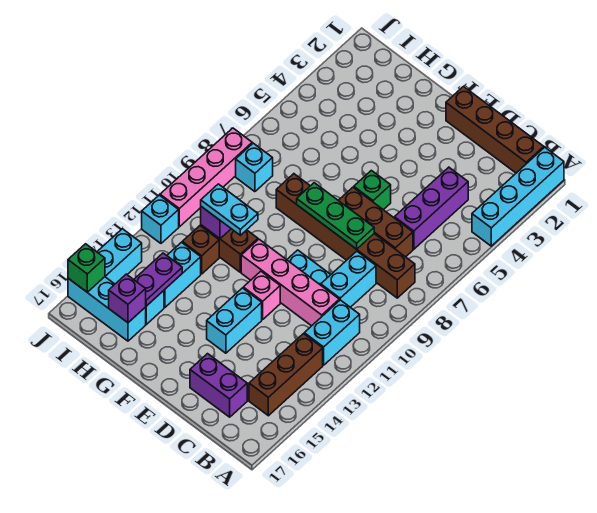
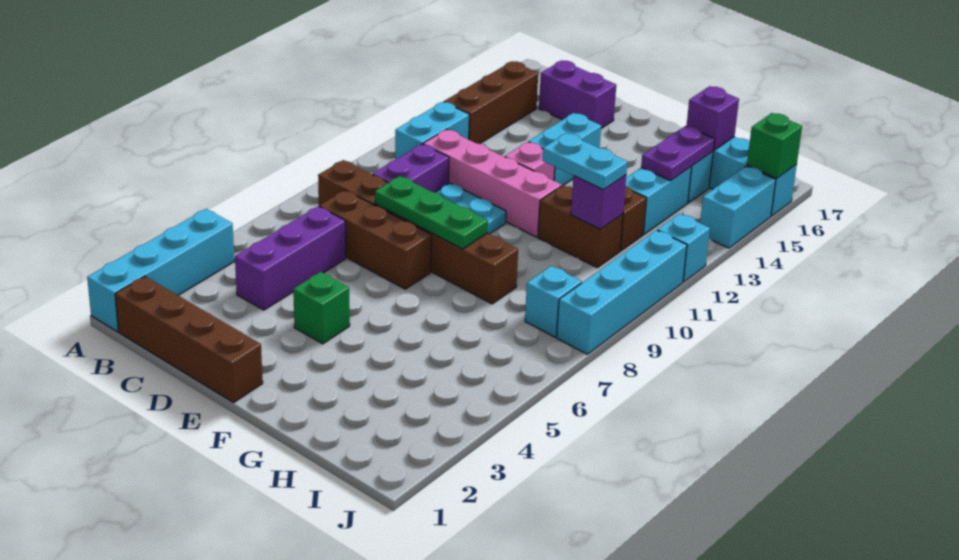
cyan brick C9:C10 level 1 -> purple brick C9:C10 level 1
green brick E6 level 1 -> green brick E4 level 1
pink brick J8:J11 level 1 -> cyan brick J8:J11 level 1

